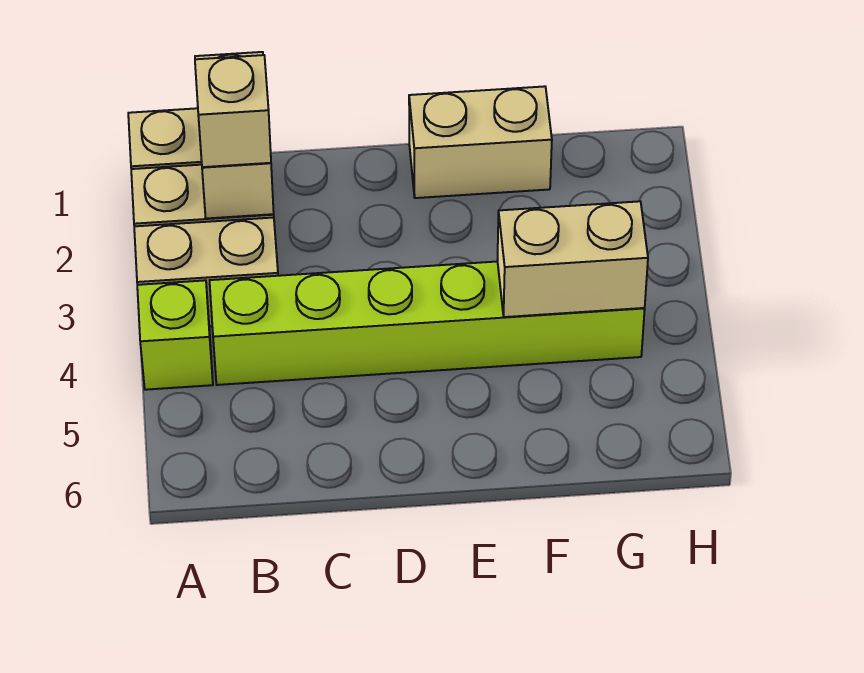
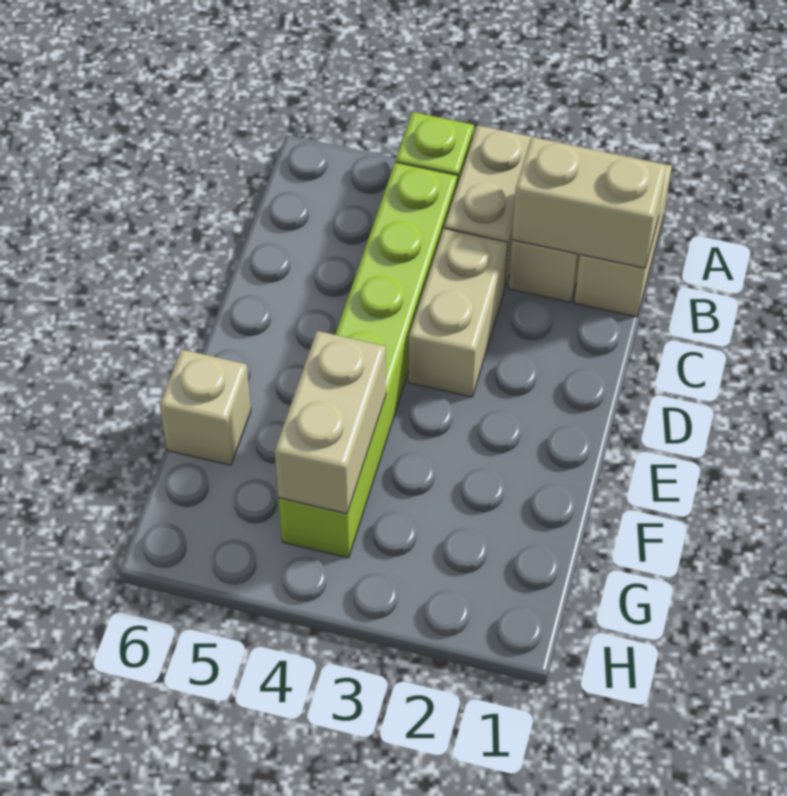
tan brick B2 level 3 -> tan brick F6 level 1
tan brick E1:F1 level 1 -> tan brick C3:D3 level 1

